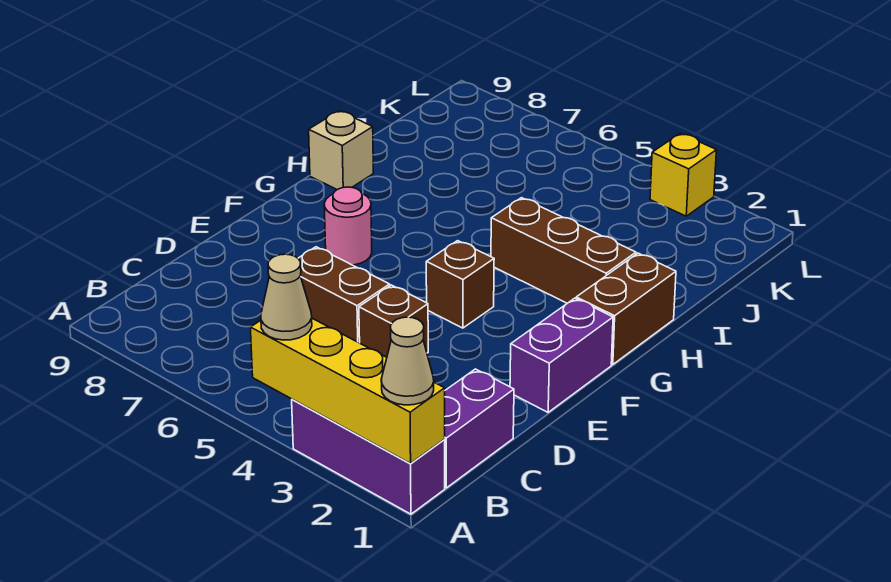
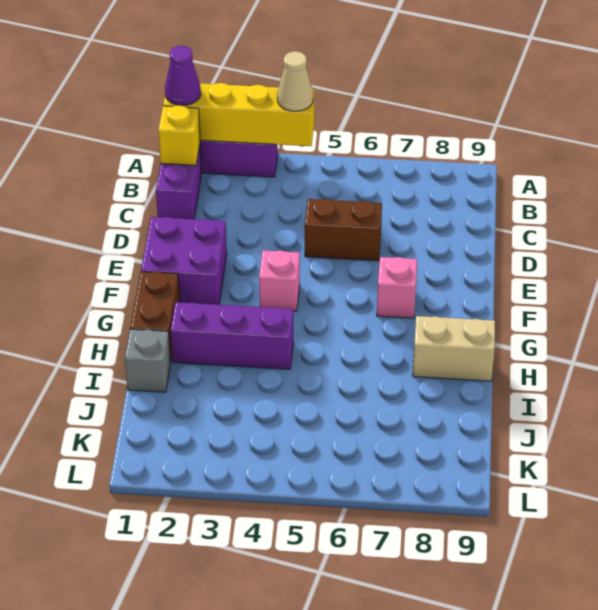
tan cone A1 level 3 -> purple cone A1 level 3
brown brick D4 level 1 -> none
purple brick E1:F1 level 1 -> purple brick E1:F2 level 1
brown brick F4 level 1 -> pink brick F4 level 1
pink round brick F7 level 1 -> pink brick F7 level 1
brown brick H2:H4 level 1 -> purple brick H2:H4 level 1
tan brick H9 level 1 -> tan brick H8:H9 level 1
none -> grey brick I1 level 1
yellow brick L3 level 1 -> yellow brick B1 level 2

